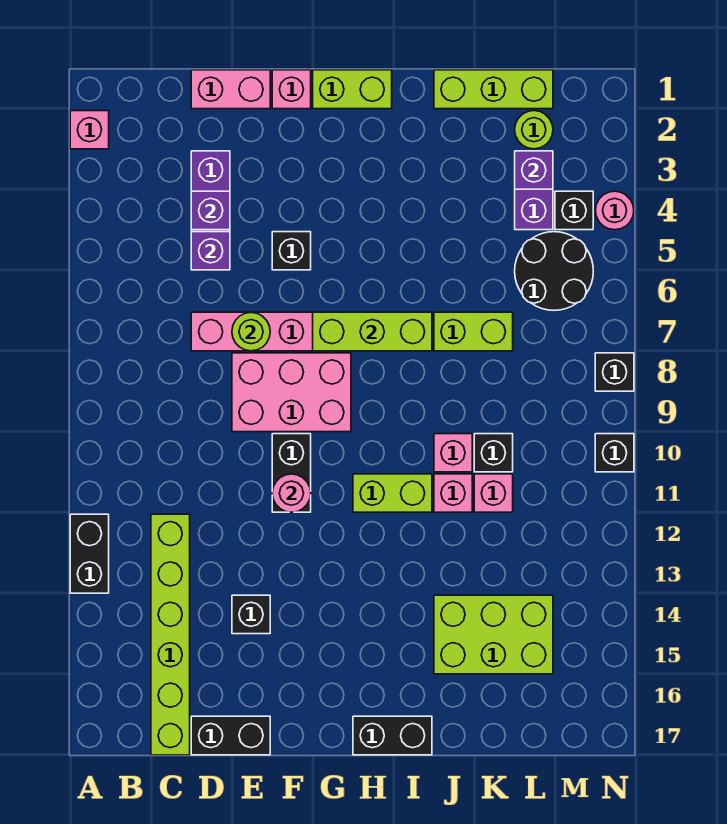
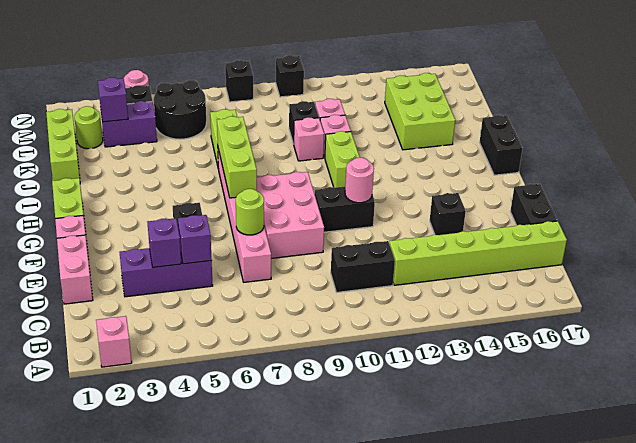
black brick A12:A13 level 1 -> black brick C10:C11 level 1

